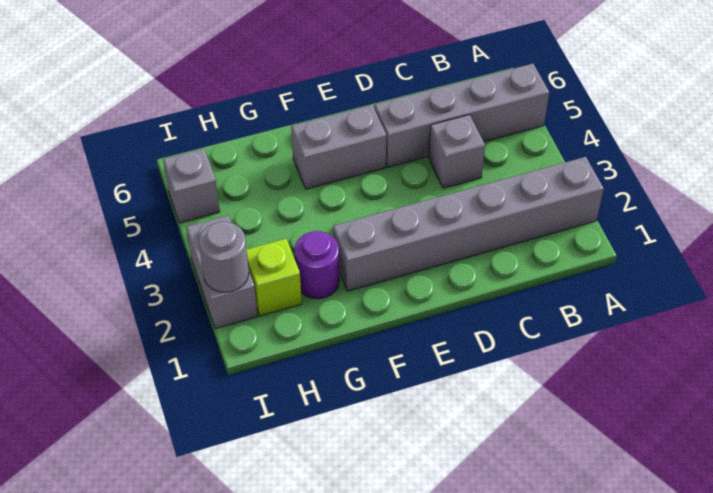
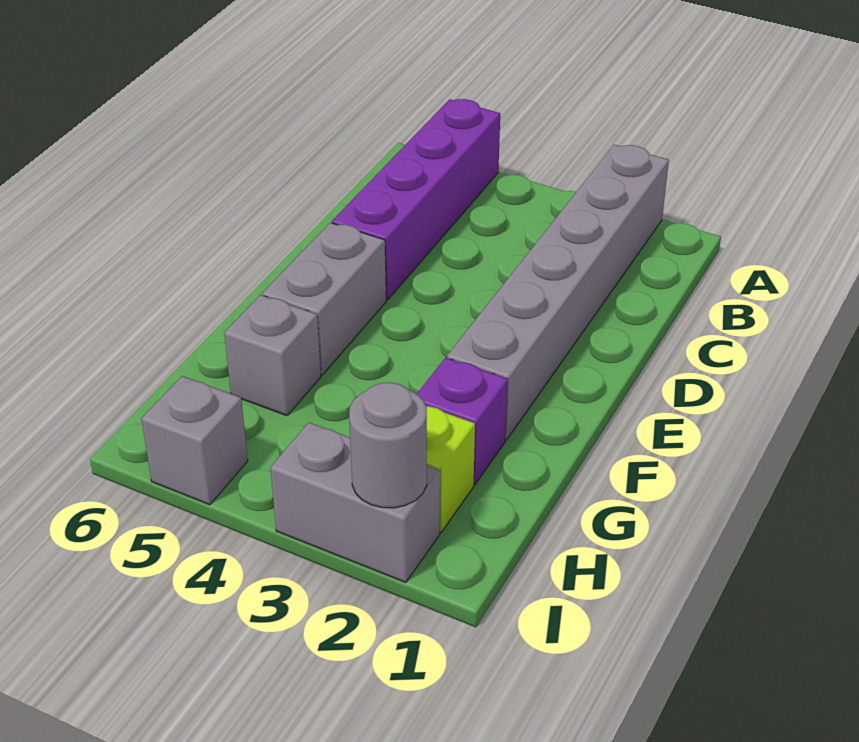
grey brick A5:D5 level 1 -> purple brick A5:D5 level 1
grey brick C4 level 1 -> grey brick G5 level 1
purple round brick G2 level 1 -> purple brick G2 level 1

